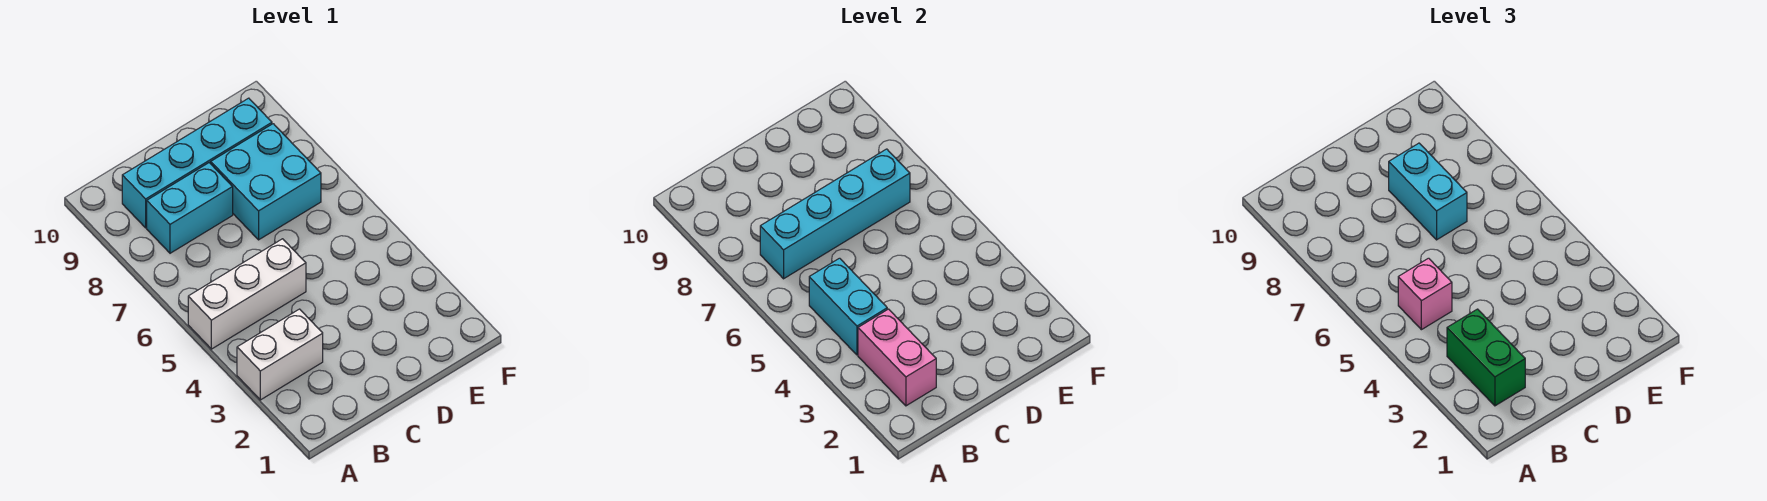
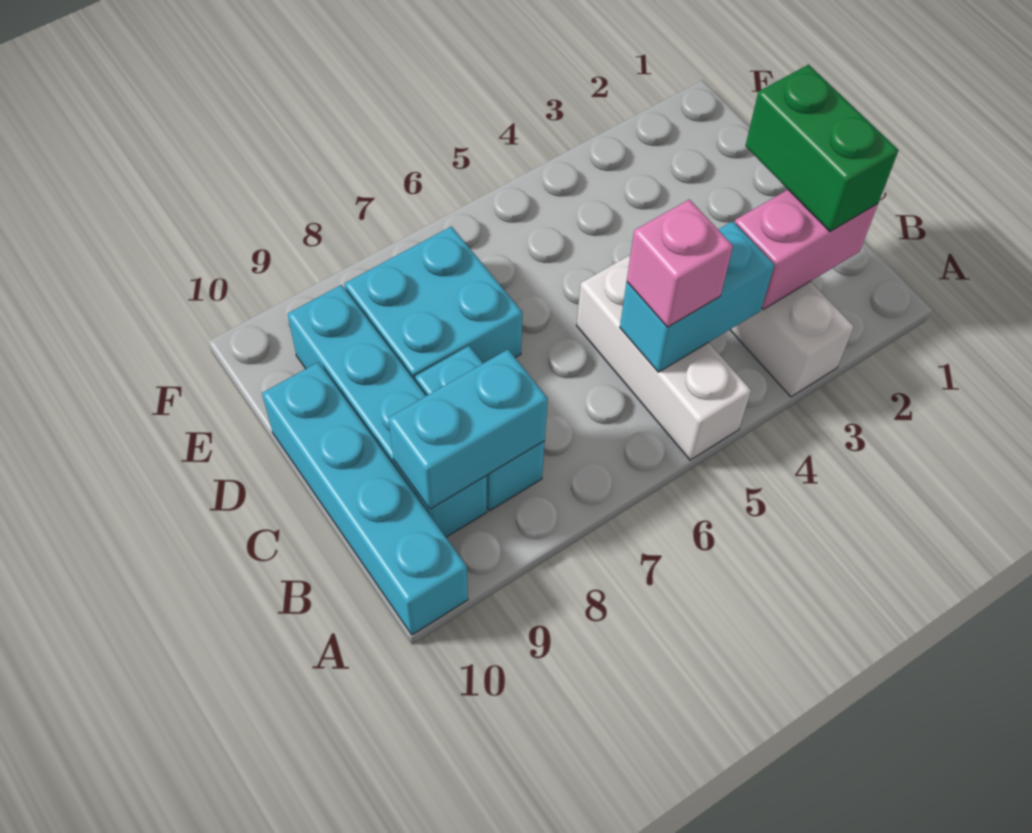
green brick B2:B3 level 3 -> green brick B2:C2 level 3
cyan brick B7:E7 level 2 -> cyan brick A10:D10 level 1
cyan brick D7:D8 level 3 -> cyan brick B8:B9 level 2

